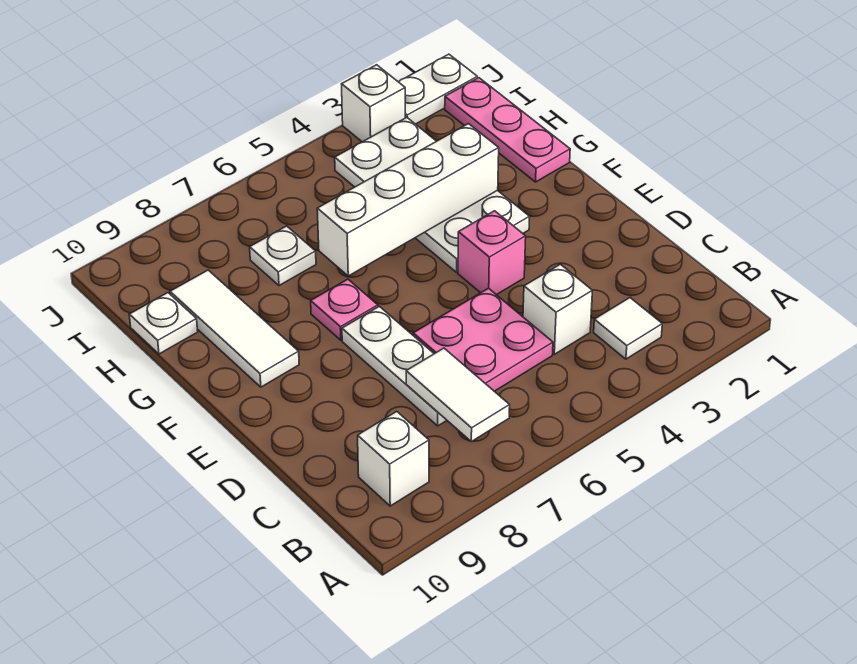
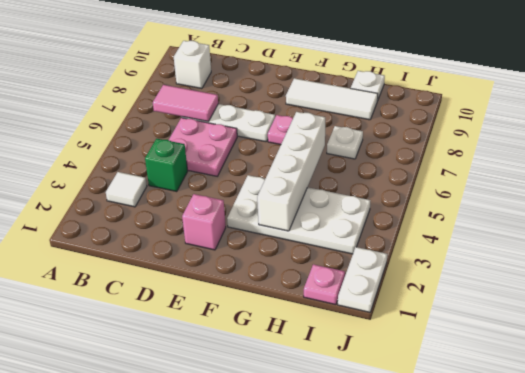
white tile B7:C7 level 2 -> pink tile B7:C7 level 2
white brick C4 level 1 -> green brick C4 level 1
pink brick E4 level 1 -> pink brick E2 level 1
pink plate G1:I1 level 1 -> pink plate I1 level 1
white brick J3 level 1 -> none

